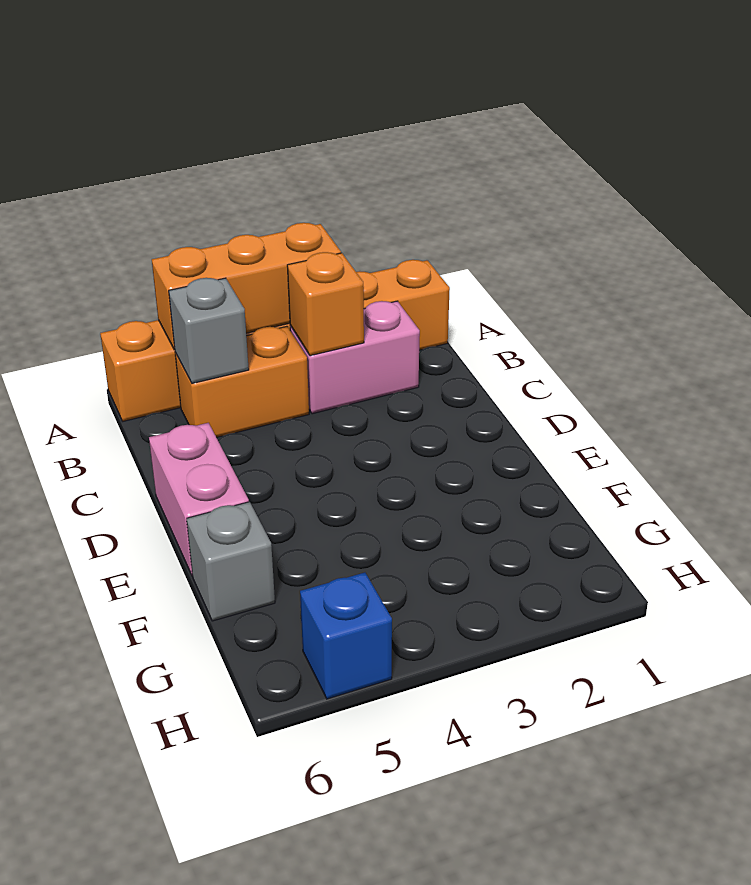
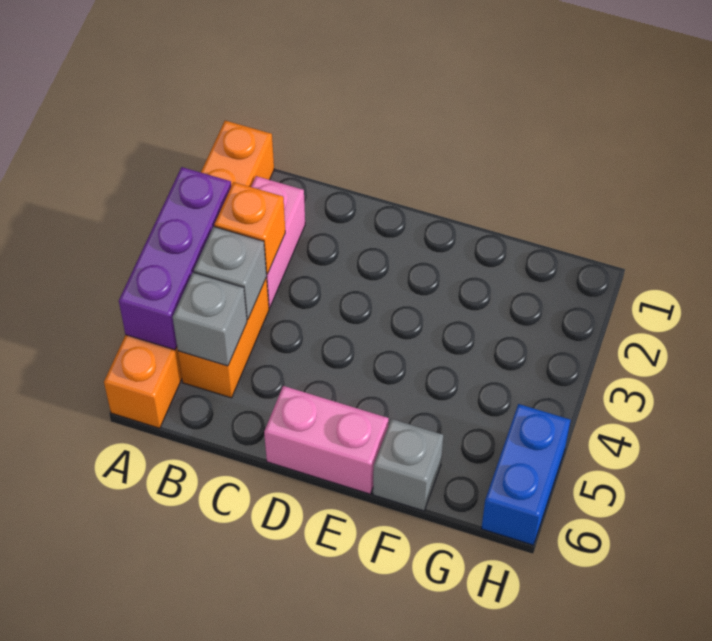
orange brick A3:A5 level 2 -> purple brick A3:A5 level 2
none -> grey brick B4 level 2
blue brick H5 level 1 -> blue brick H5:H6 level 1

